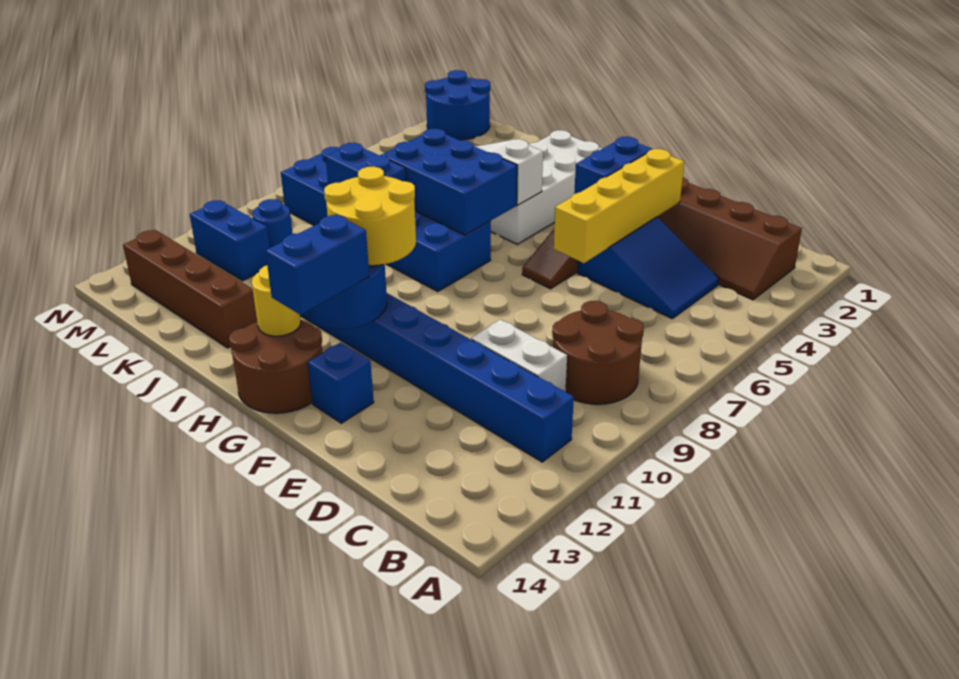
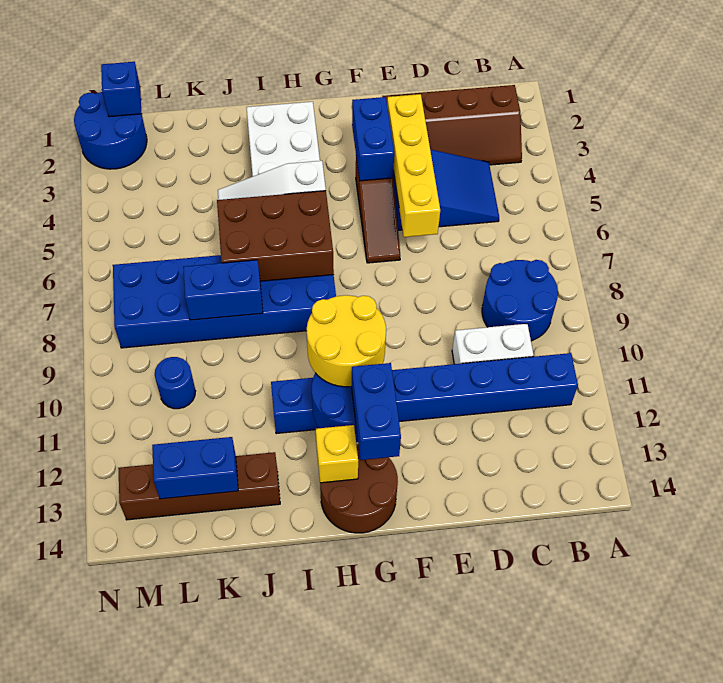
brown round brick B8:C9 level 1 -> blue round brick B8:C9 level 1
blue brick F13 level 1 -> blue brick M1 level 2
blue brick H6:J7 level 2 -> brown brick H6:J7 level 2
yellow round brick H13 level 2 -> yellow brick H13 level 2
blue brick L11:M11 level 1 -> blue brick K13:L13 level 2

